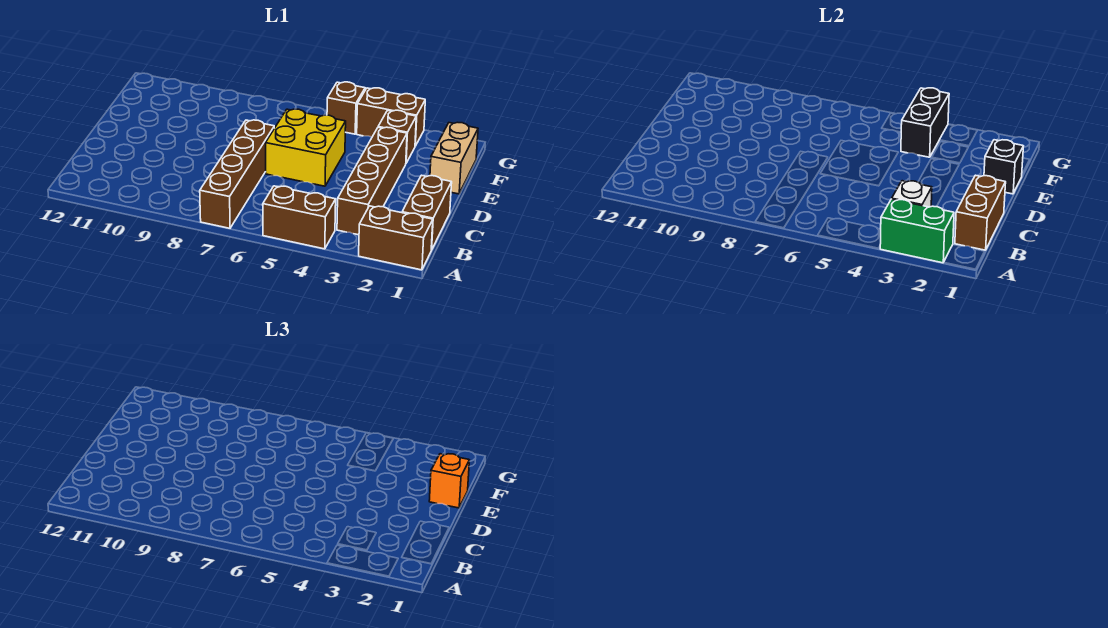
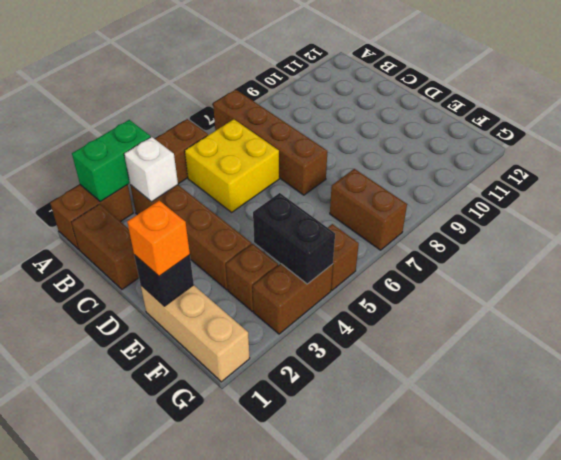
brown brick B1:C1 level 2 -> brown brick F7:G7 level 1
yellow brick D5:E6 level 1 -> yellow brick B5:C6 level 1
tan brick E1:F1 level 1 -> tan brick E1:G1 level 1

